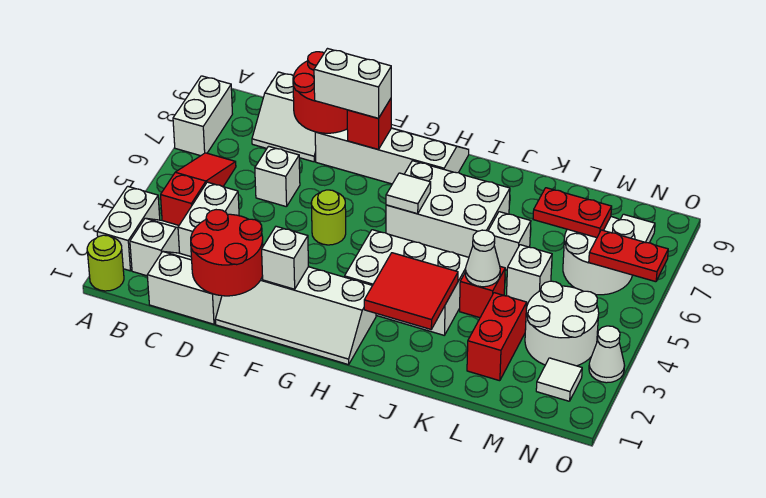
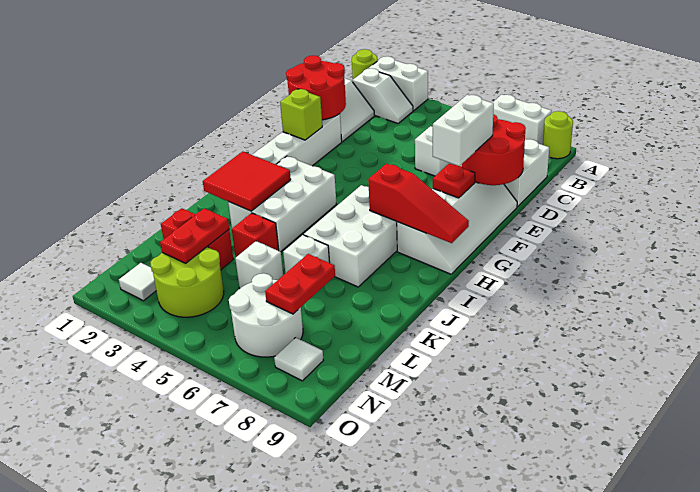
red slope B4:B6 level 1 top 4 -> red slope H7:H9 level 2 top 7
white brick C3:C4 level 1 -> none
white brick F2 level 2 -> lime brick F2 level 2
lime round brick F5 level 1 -> lime round brick A9 level 1
red brick F8 level 2 -> red plate F8 level 2
white tile H6 level 2 -> none
white cone K4 level 2 -> none
white round brick M3:N4 level 1 -> lime round brick M3:N4 level 1
red plate N6:O6 level 2 -> red plate L3:M3 level 2
white cone O3 level 1 -> none

